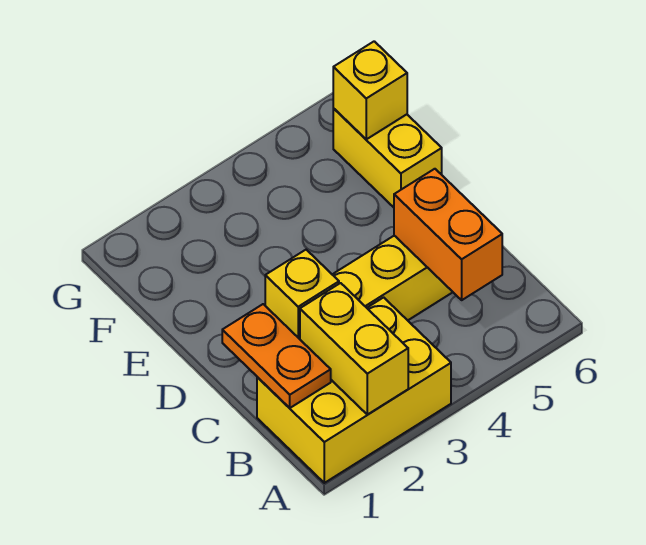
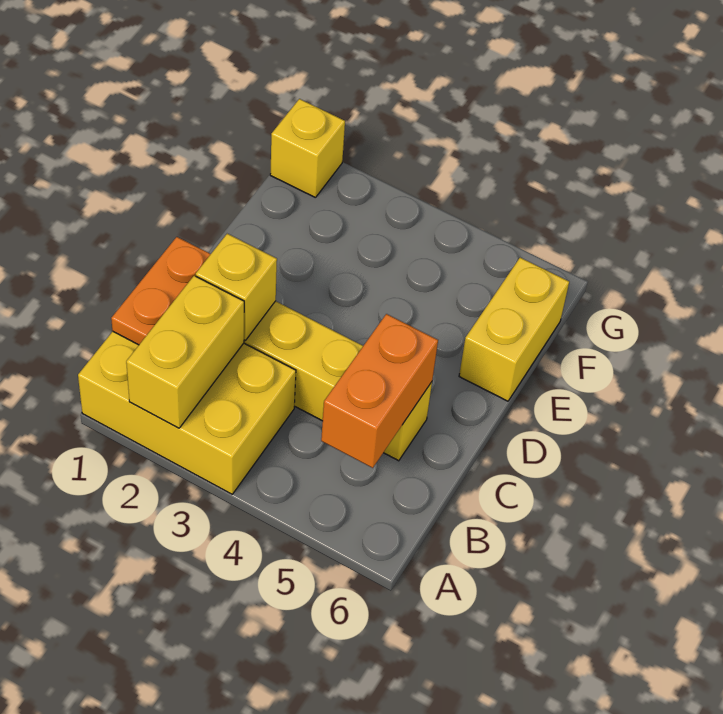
yellow brick F6 level 2 -> yellow brick G1 level 1

